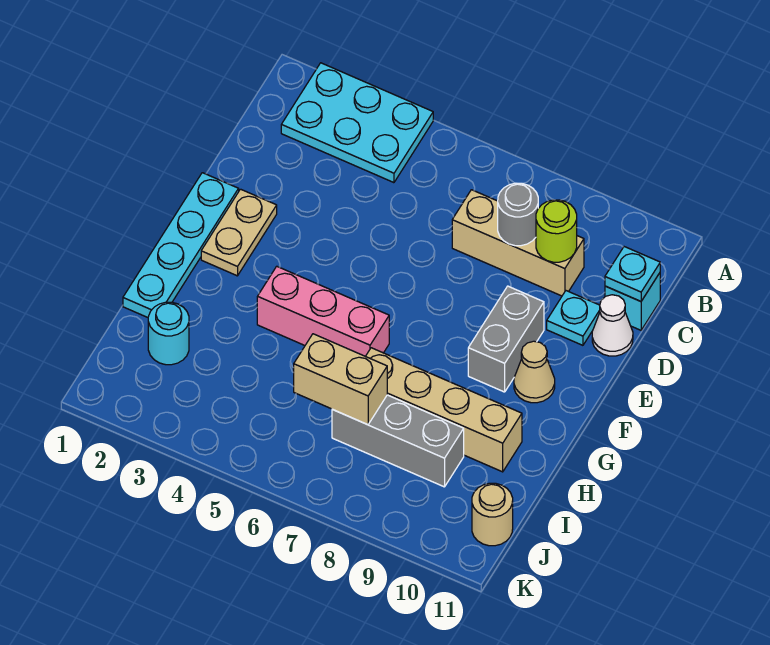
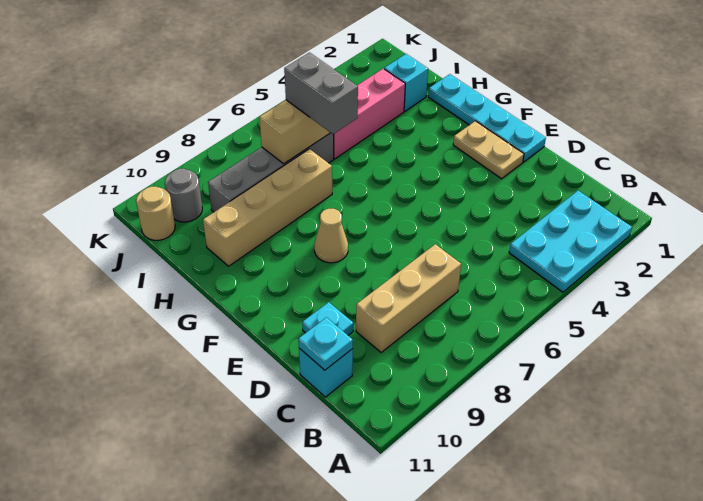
grey round brick C8 level 2 -> grey round brick J10 level 1
lime round brick C9 level 2 -> none
white cone D11 level 1 -> none
grey brick E9:F9 level 1 -> grey brick H6:I6 level 3
tan cone F10 level 1 -> tan cone F8 level 1
pink brick G4:G6 level 1 -> pink brick I3:I5 level 1
cyan round brick I2 level 1 -> cyan brick I2 level 1
grey brick I7:I9 level 1 -> grey brick I6:I9 level 1

